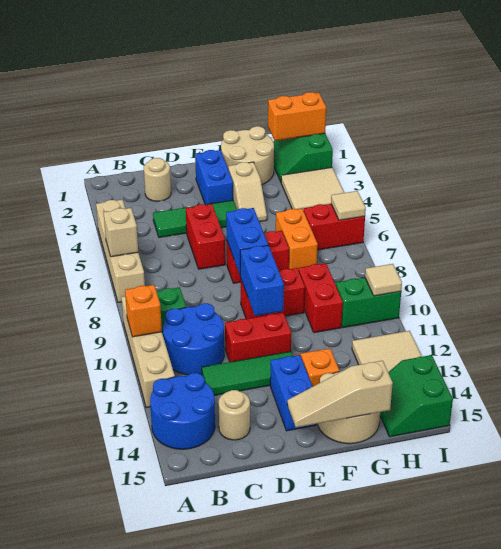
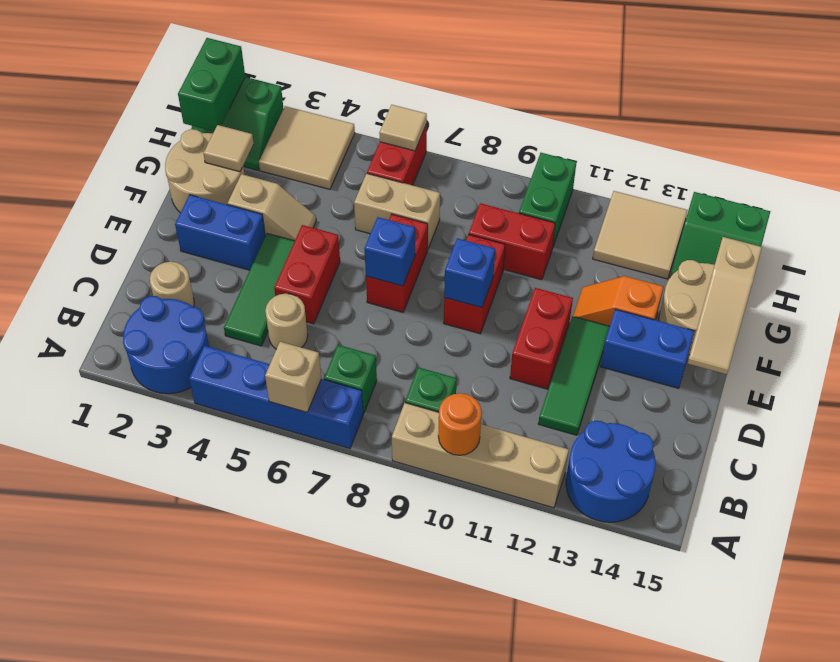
tan brick A4:A7 level 1 -> blue brick A4:A7 level 1
orange brick A10 level 2 -> orange round brick A10 level 2
none -> green brick B7 level 1
blue round brick B10:C11 level 1 -> blue round brick A2:B3 level 1
tan round brick C14 level 1 -> tan round brick C5 level 1
red brick D5:D6 level 1 -> red brick D5:E5 level 1
blue brick E7:E8 level 2 -> blue brick E7 level 2
blue brick E9:E10 level 2 -> blue brick E9 level 2
orange brick G6:G7 level 1 -> tan brick G6:G7 level 1
orange brick H1:I1 level 2 -> green brick H1:I1 level 2
tan tile I10 level 2 -> tan tile G2 level 2

